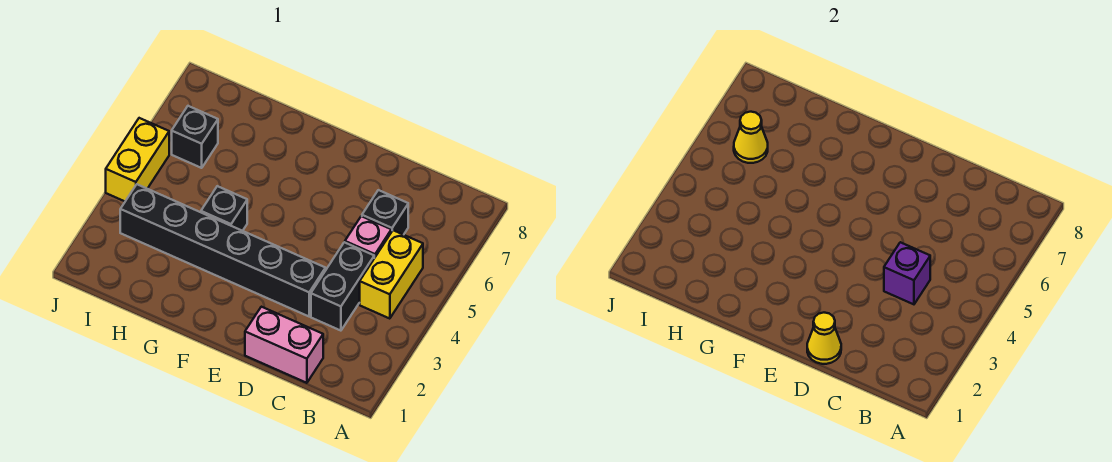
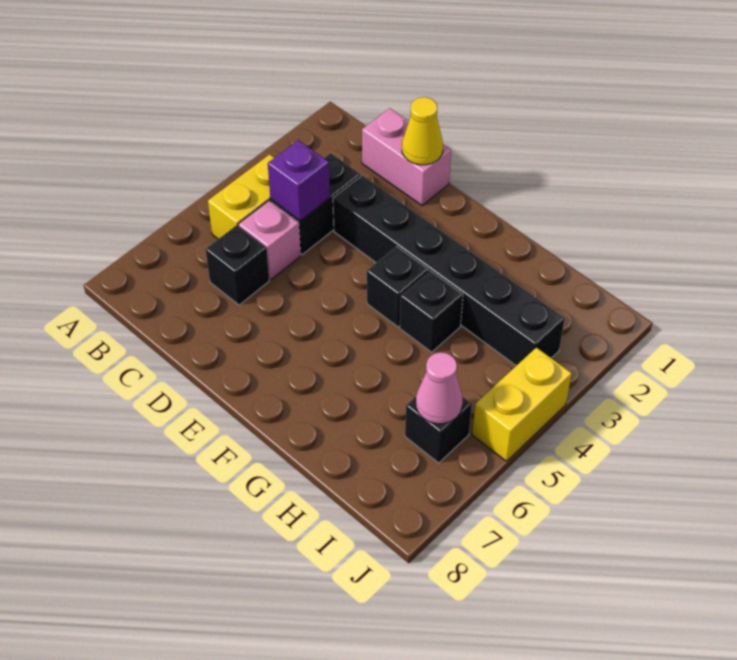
none -> black brick F4 level 1
yellow cone I6 level 2 -> pink cone I6 level 2

